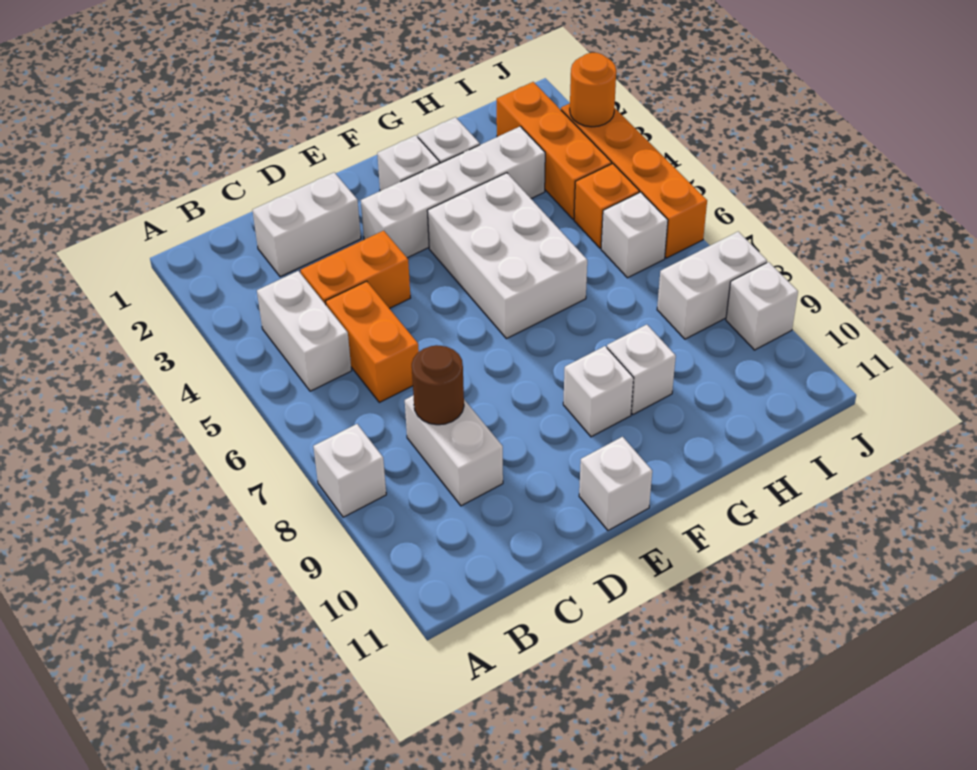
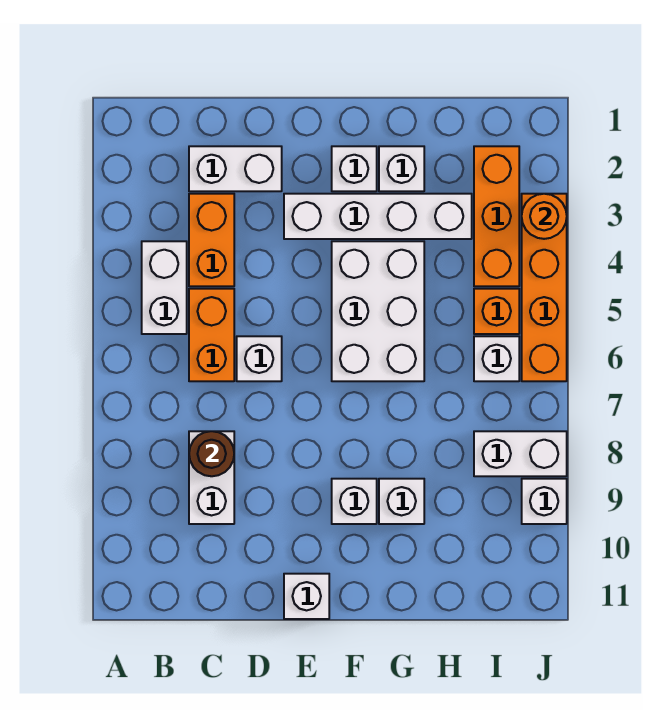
white brick A8 level 1 -> white brick D6 level 1
orange brick C4:D4 level 1 -> orange brick C3:C4 level 1

